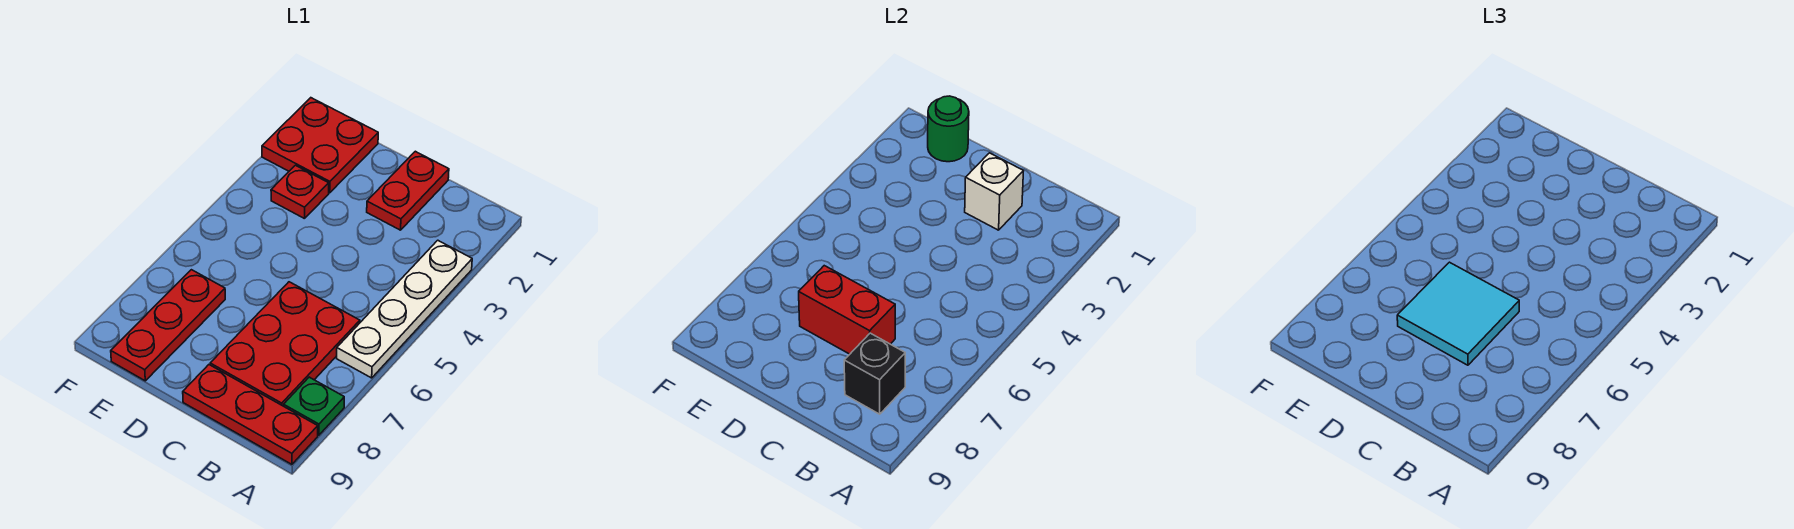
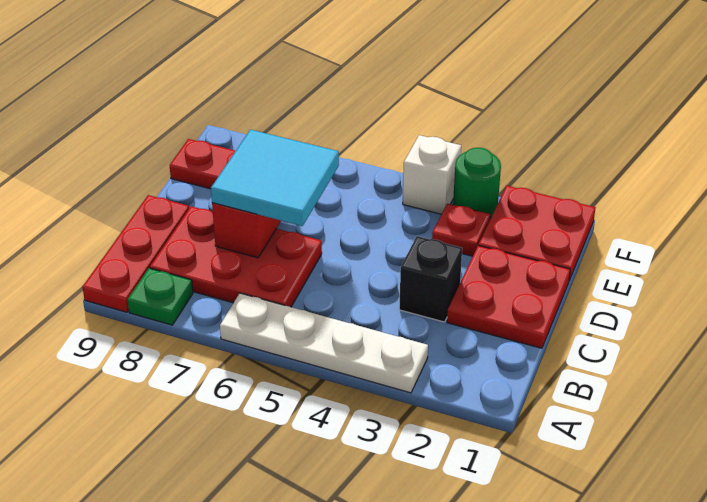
black brick B8 level 2 -> black brick C3 level 1
red plate C1:C2 level 1 -> red plate C1:D2 level 1
white brick C2 level 2 -> white brick F4 level 1
green round brick E1 level 2 -> green round brick F3 level 1

